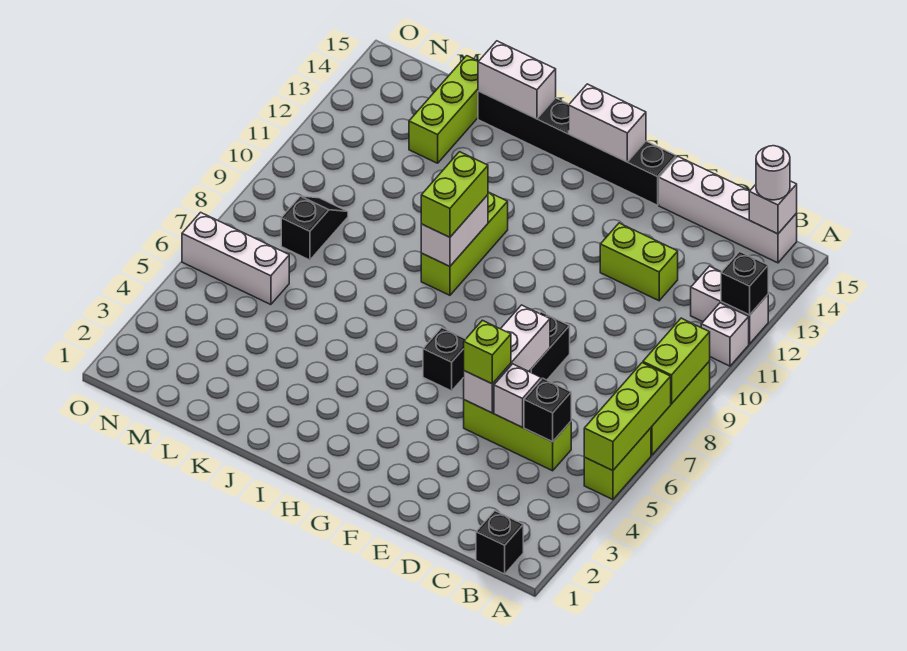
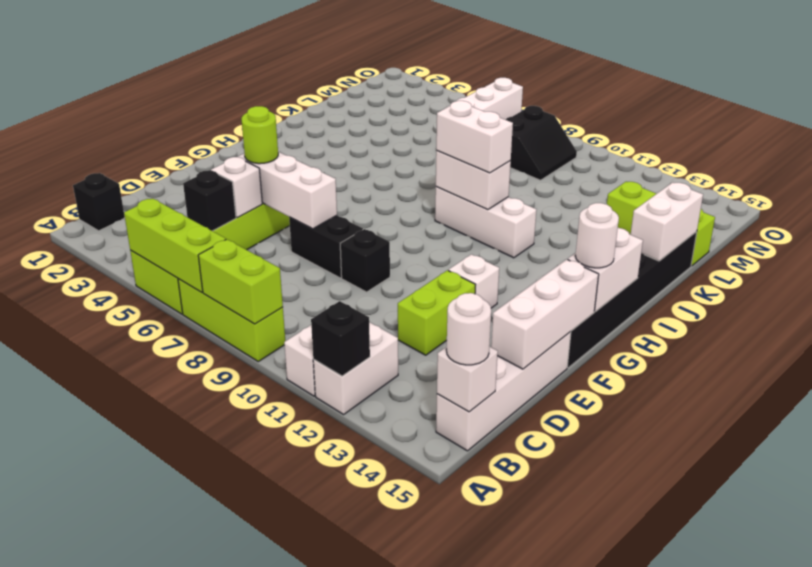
none -> white brick D15:F15 level 2
lime brick E5 level 3 -> lime round brick E5 level 3
none -> white brick F12 level 1
black brick G6 level 1 -> black brick E9 level 1
none -> white round brick G15 level 3
lime brick I9:I11 level 1 -> white brick I9:I11 level 1
lime brick I9:I10 level 3 -> white brick I9:I10 level 3
black slope M8:M9 level 1 top 8 -> black slope M8:N9 level 1 top 8

